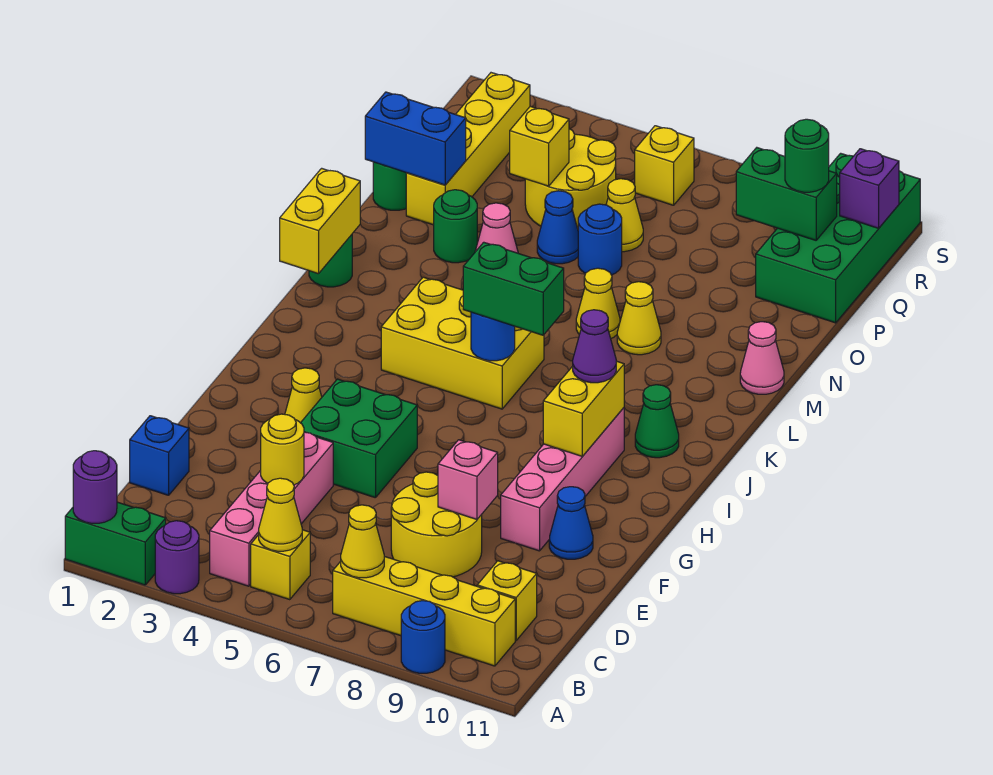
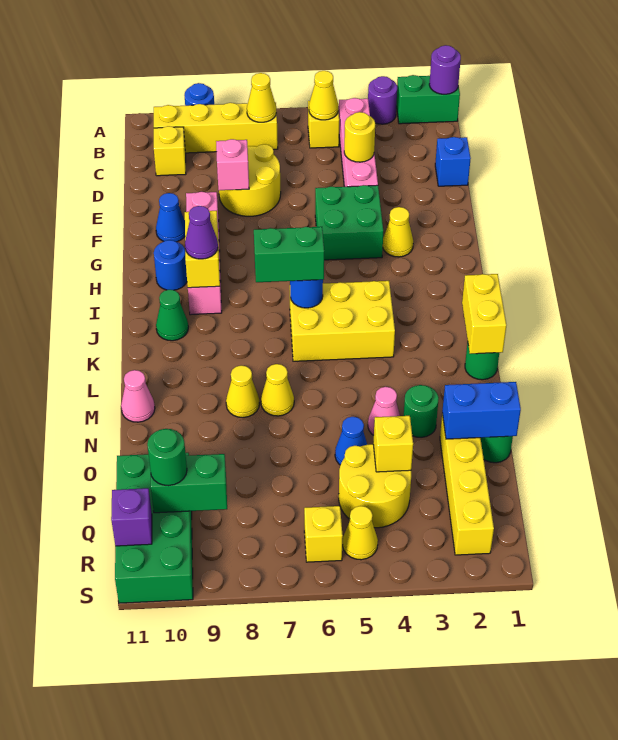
blue round brick O6 level 1 -> blue round brick H10 level 1
yellow cone P6 level 1 -> yellow cone R5 level 1

